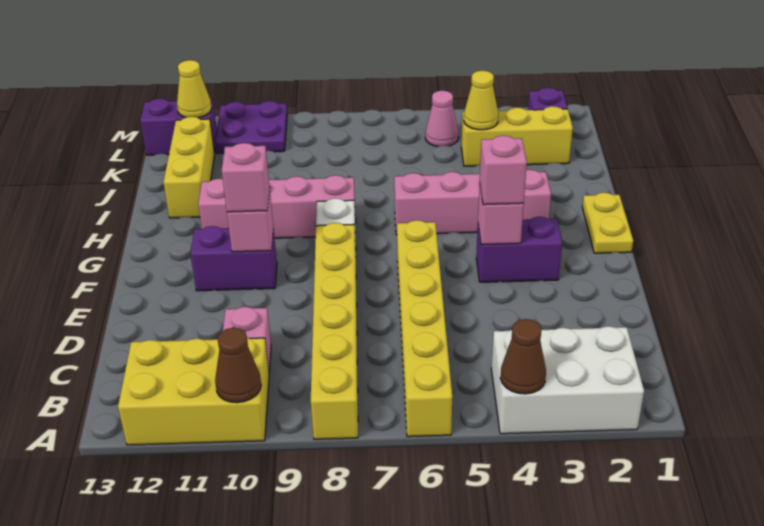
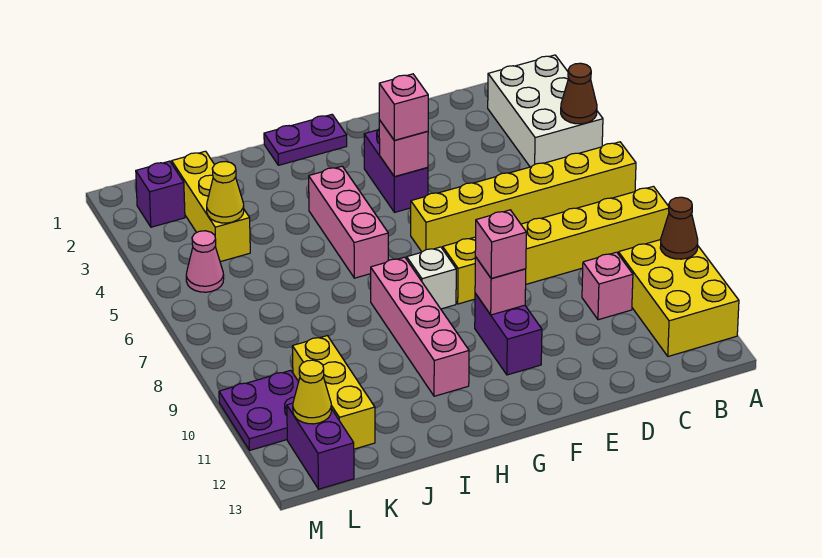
yellow plate G1:H1 level 1 -> purple plate G1:H1 level 1
pink brick H3:H6 level 1 -> pink brick H4:H6 level 1
yellow brick I12:K12 level 1 -> yellow brick K10:K12 level 1

